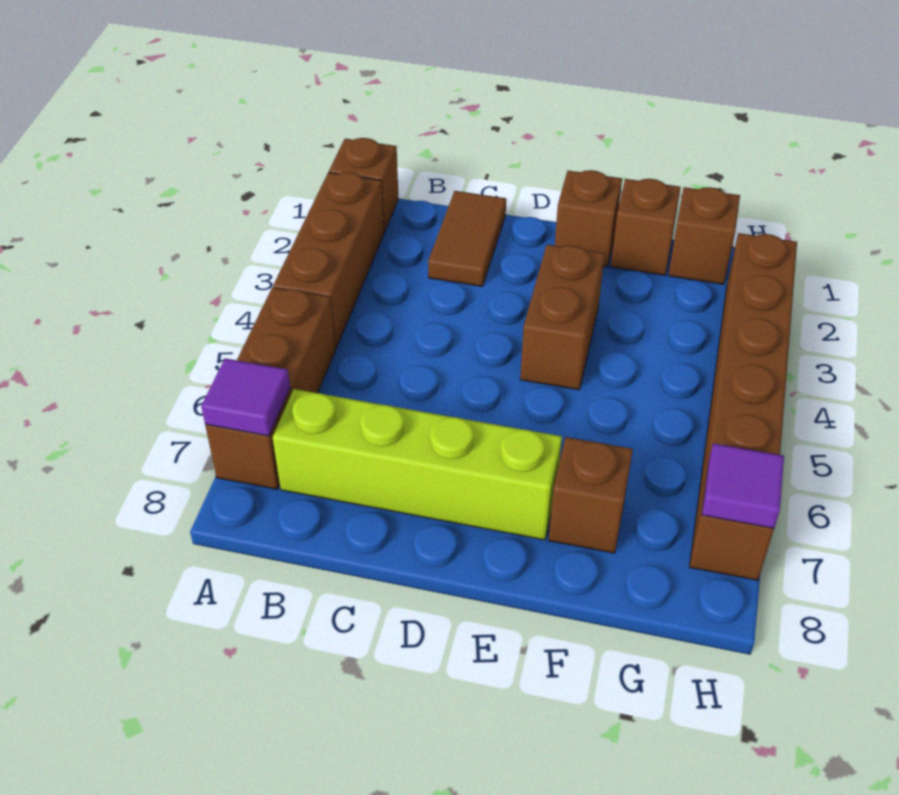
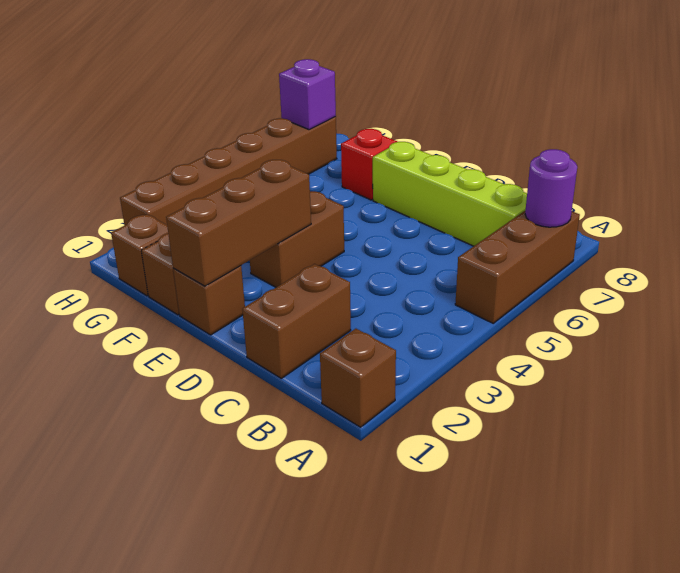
brown brick A2:A4 level 1 -> brown brick E1:E3 level 2
purple tile A7 level 2 -> purple round brick A7 level 2
brown tile C1:C2 level 1 -> brown brick C1:C2 level 1
brown brick F7 level 1 -> red brick F7 level 1
purple tile H7 level 2 -> purple brick H7 level 2

